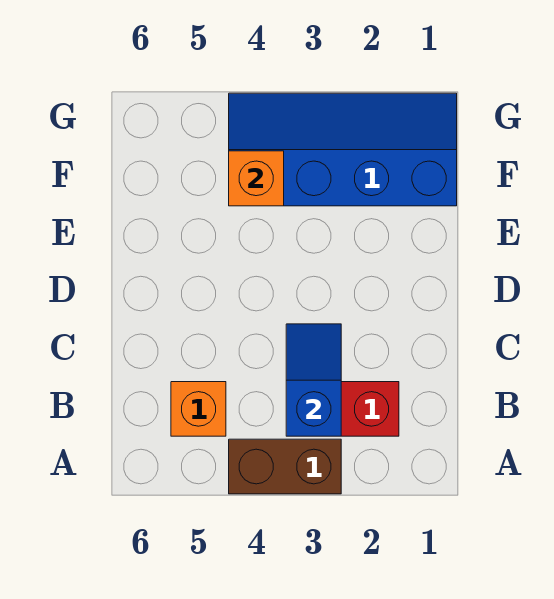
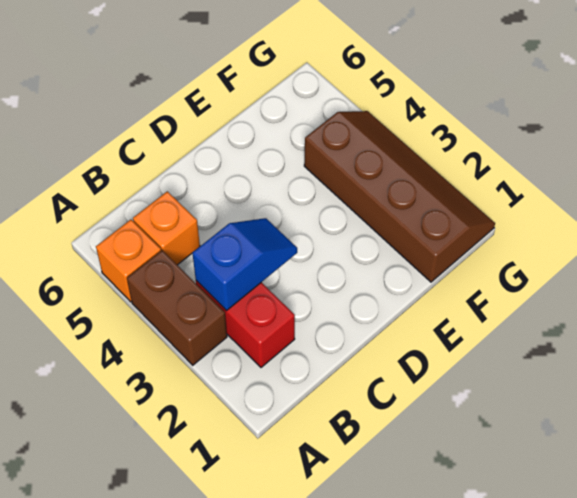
blue slope F1:G4 level 1 top F -> brown slope F1:G4 level 1 top F
orange brick F4 level 2 -> orange brick A5 level 1

